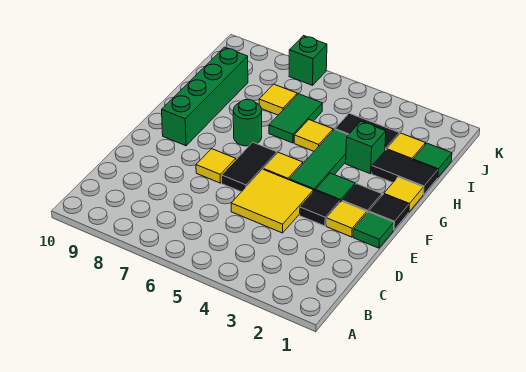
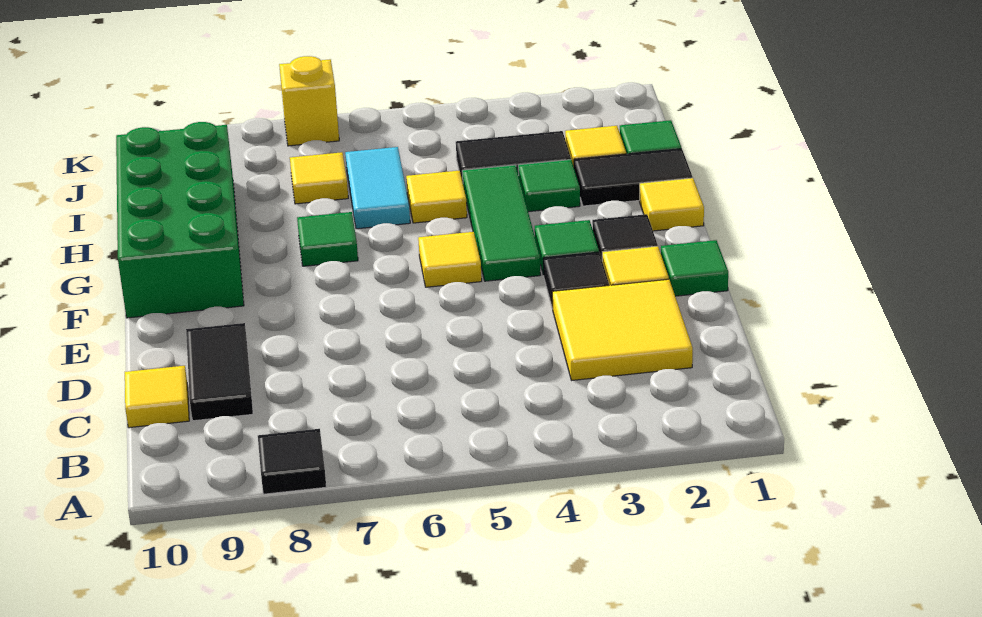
yellow tile D4:E5 level 1 -> yellow tile C2:D3 level 1
black tile E6:F6 level 1 -> black tile C9:D9 level 1
yellow tile E7 level 1 -> yellow tile C10 level 1
black tile F1 level 1 -> black tile A8 level 1
green brick F9:I9 level 1 -> green brick F9:I10 level 1
green round brick G7 level 1 -> green tile G7 level 1
green brick H3 level 1 -> green tile H3 level 1
green tile H6:I6 level 1 -> cyan tile H6:I6 level 1
green brick K7 level 1 -> yellow brick K7 level 1

